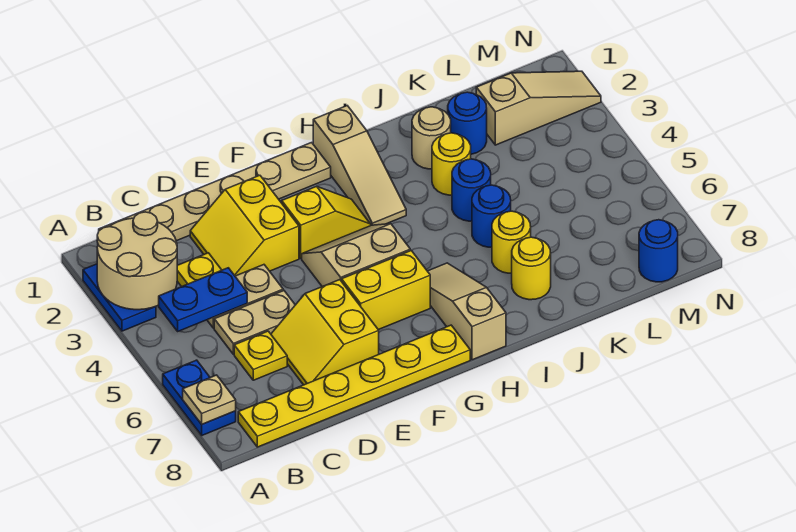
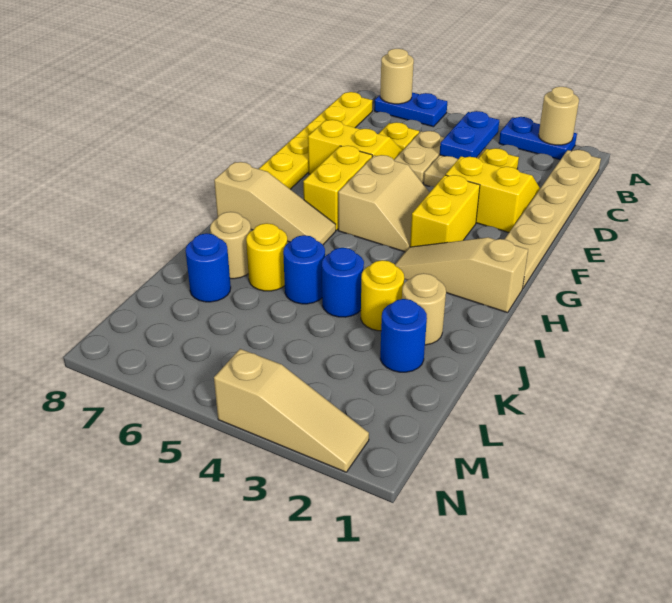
tan round brick A2:B3 level 2 -> tan round brick A2 level 2
tan plate A7 level 2 -> tan round brick A7 level 2
yellow slope F3:G3 level 1 top F -> yellow brick F3:G3 level 1
yellow round brick J7 level 1 -> tan round brick J7 level 1
tan slope L2:N2 level 1 top L -> tan slope N2:N4 level 1 top 4
blue round brick M8 level 1 -> blue round brick K7 level 1

